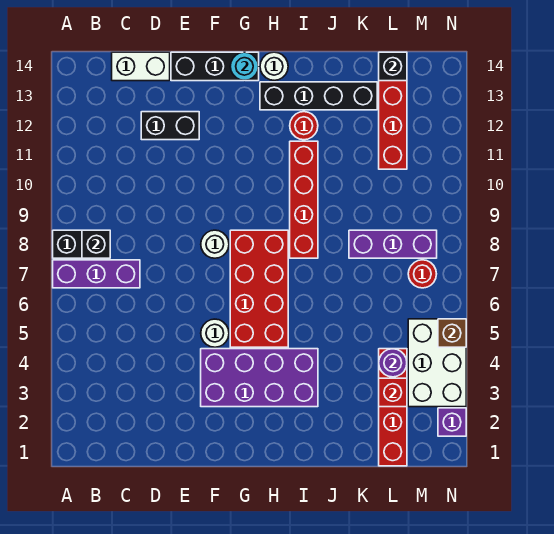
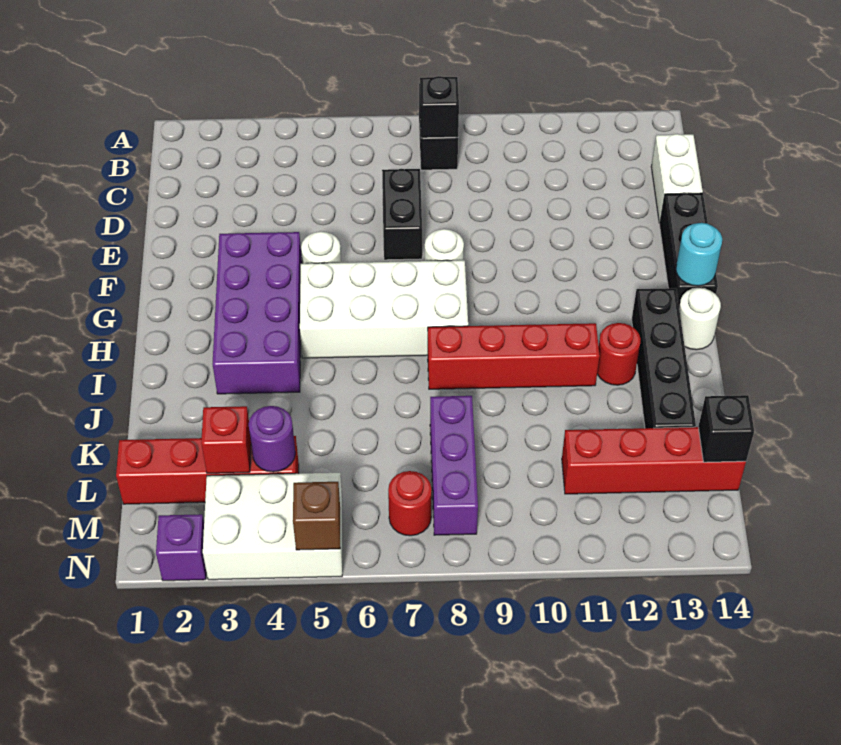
purple brick A7:C7 level 1 -> none
black brick D12:E12 level 1 -> black brick D7:E7 level 1
red brick G5:H8 level 1 -> white brick G5:H8 level 1

